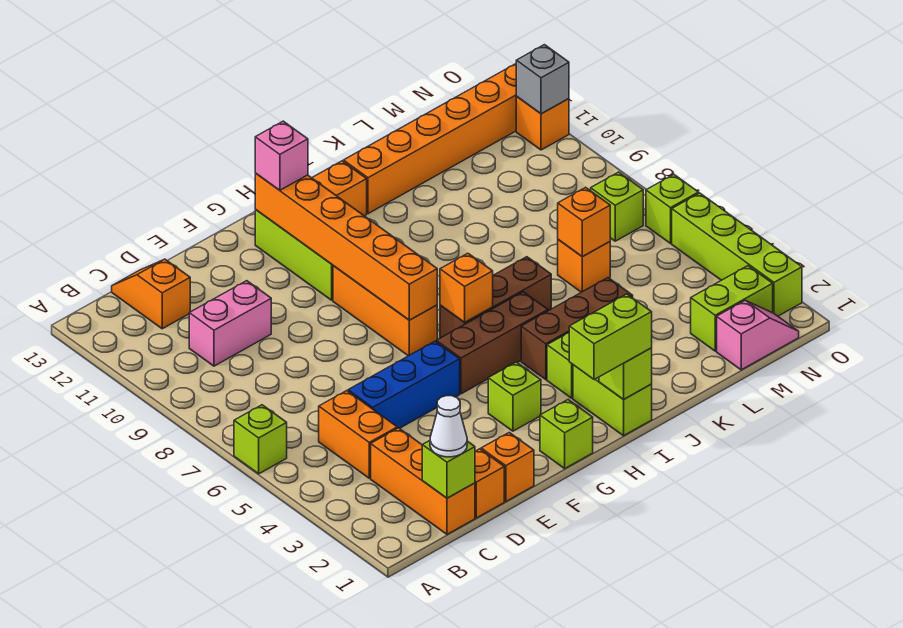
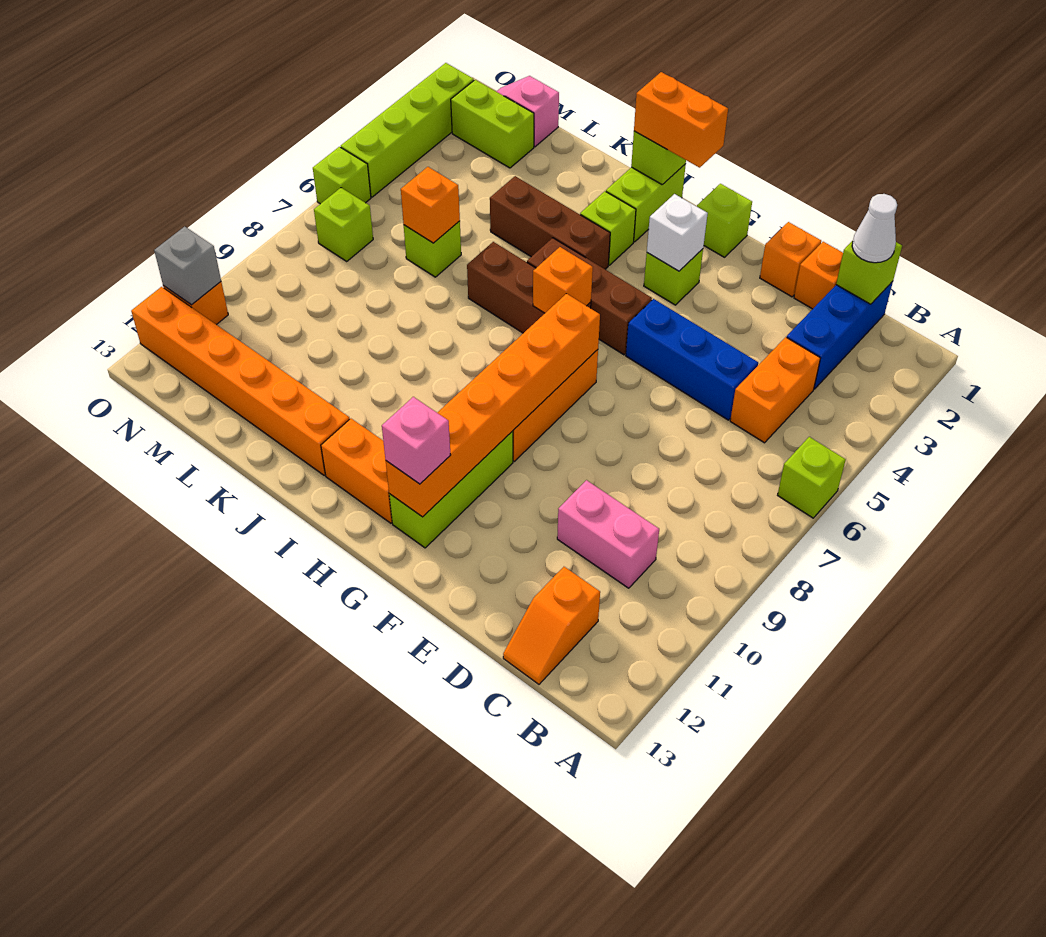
orange brick C1:C3 level 1 -> blue brick C1:C3 level 1
none -> white brick G3 level 2
lime brick H1:I1 level 3 -> orange brick H1:I1 level 3
orange brick L6 level 1 -> lime brick L6 level 1

